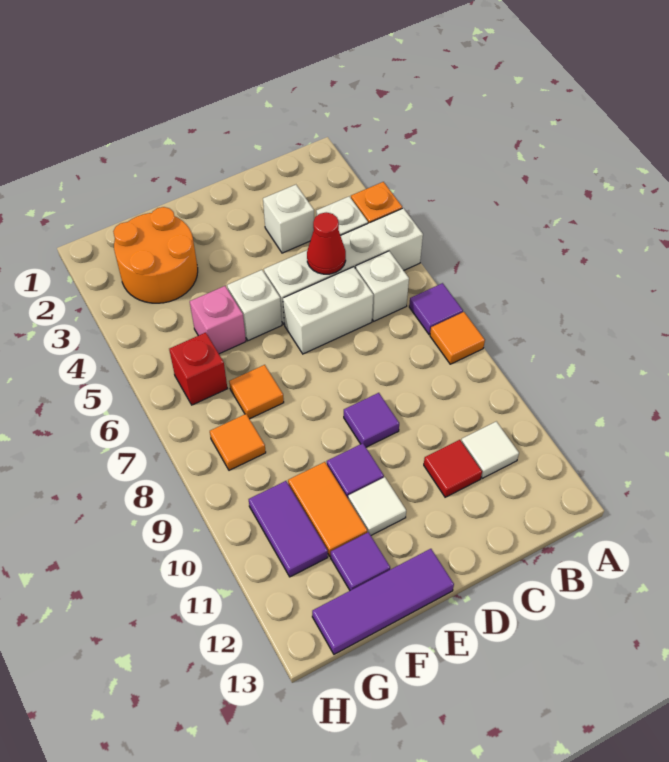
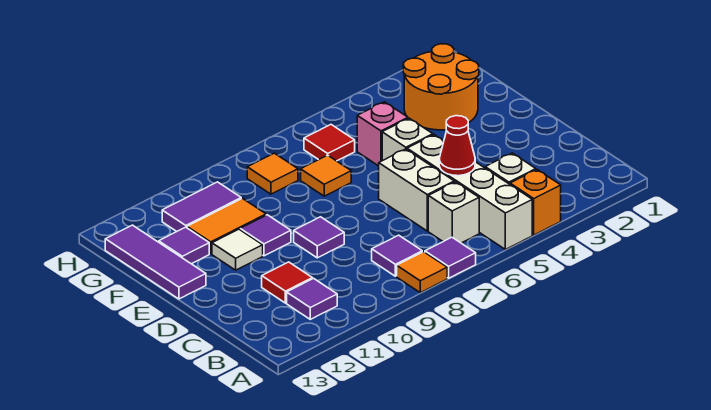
none -> purple tile B8 level 1
white tile B11 level 1 -> purple tile B11 level 1
white brick C3 level 1 -> none
red brick G6 level 1 -> red tile G6 level 1

